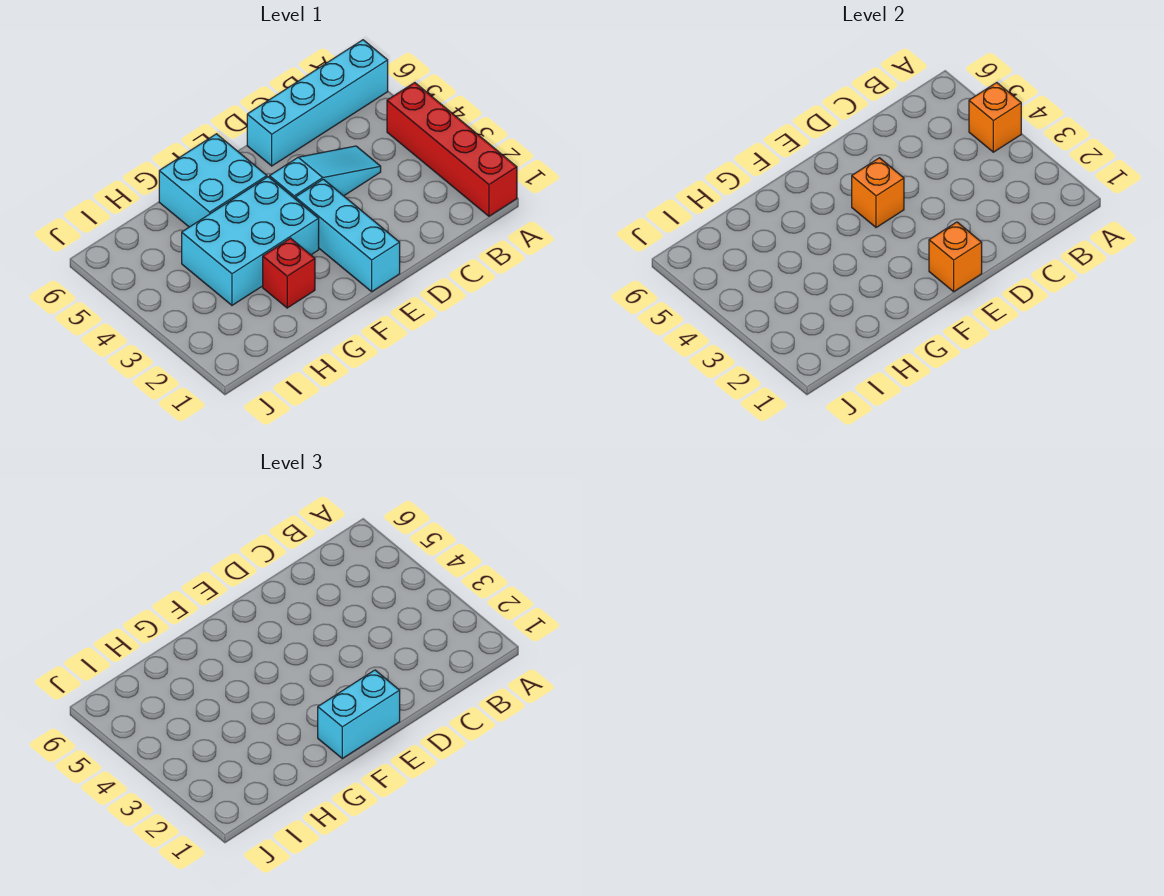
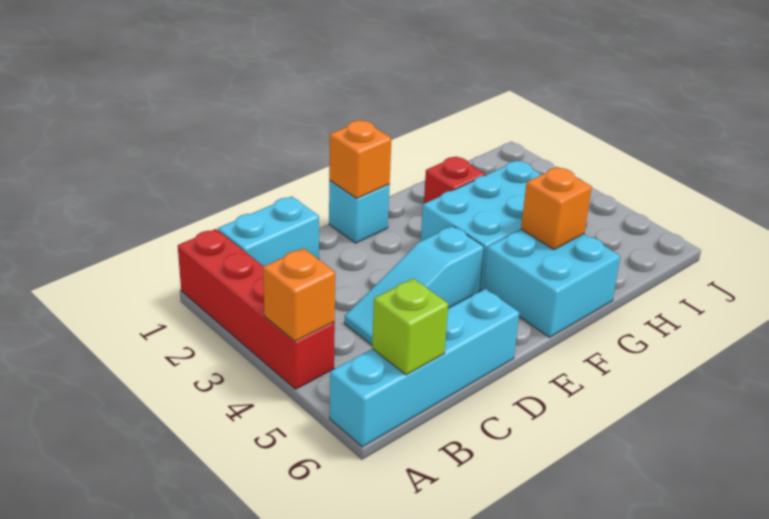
none -> lime brick B6 level 2
cyan brick E1:E3 level 1 -> cyan brick E1 level 1
cyan brick E1:F1 level 3 -> cyan brick B1:C1 level 1
orange brick E4 level 2 -> orange brick G5 level 2

